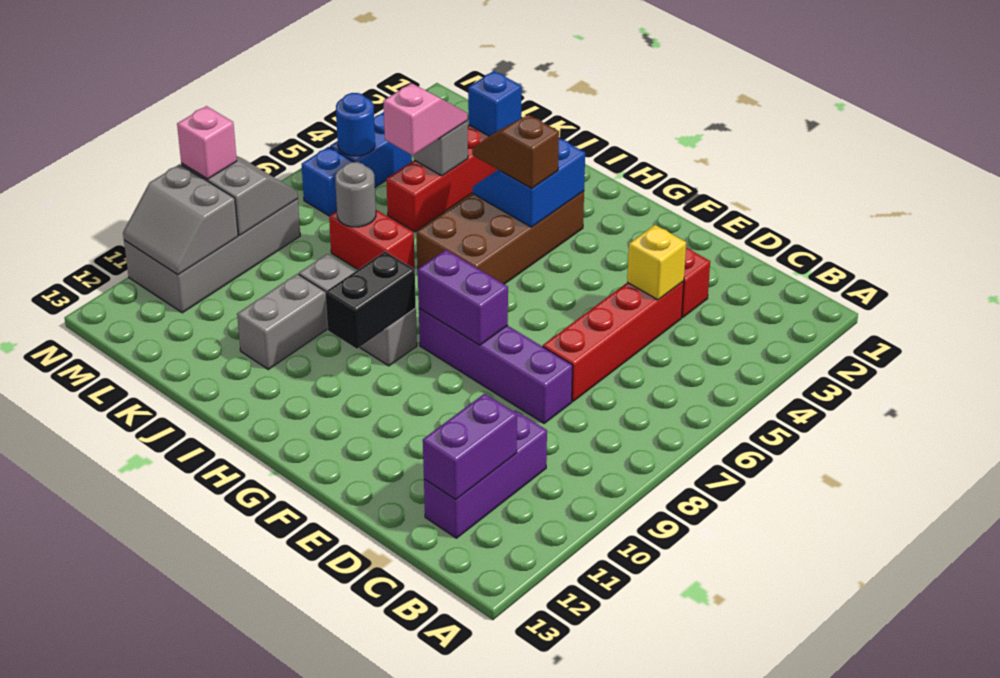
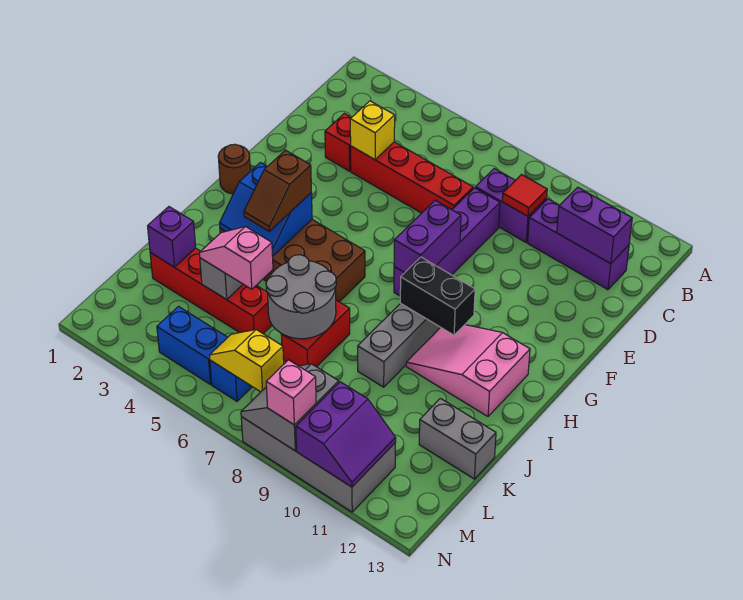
none -> purple brick C8:C9 level 1
none -> red tile C9 level 2
none -> brown round brick G1 level 1
none -> pink slope H10:I12 level 1 top 12
grey brick J10:J11 level 1 -> grey brick K12:K13 level 1
blue brick K2 level 2 -> purple brick K2 level 2
grey round brick K7 level 2 -> grey round brick J6:K7 level 2
blue round brick M5 level 2 -> none
none -> yellow slope M6:M7 level 2 top 7
grey slope M10:N11 level 2 top 10 -> purple slope M10:N11 level 2 top 10

